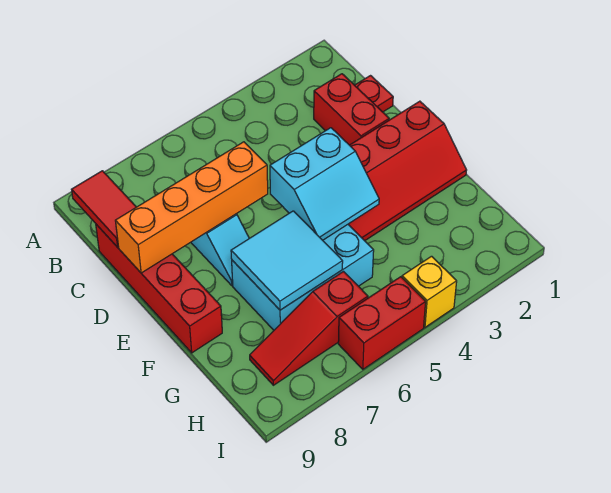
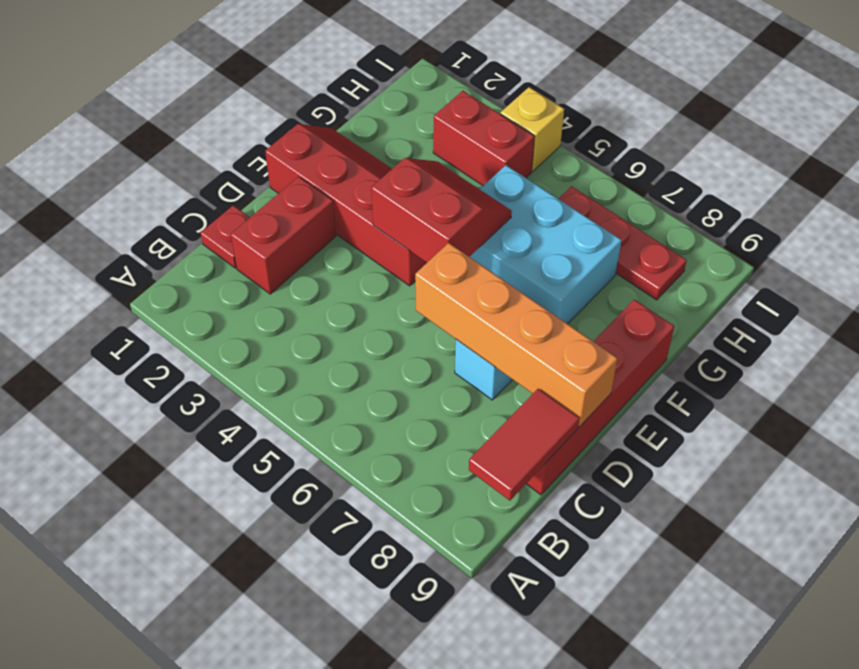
cyan slope E4:F5 level 2 top E -> red slope E4:F5 level 2 top E
cyan tile F6:G7 level 2 -> none
red slope H6:H8 level 1 top 6 -> red plate H6:H8 level 1
red brick I5:I6 level 1 -> red brick H3:H4 level 1

